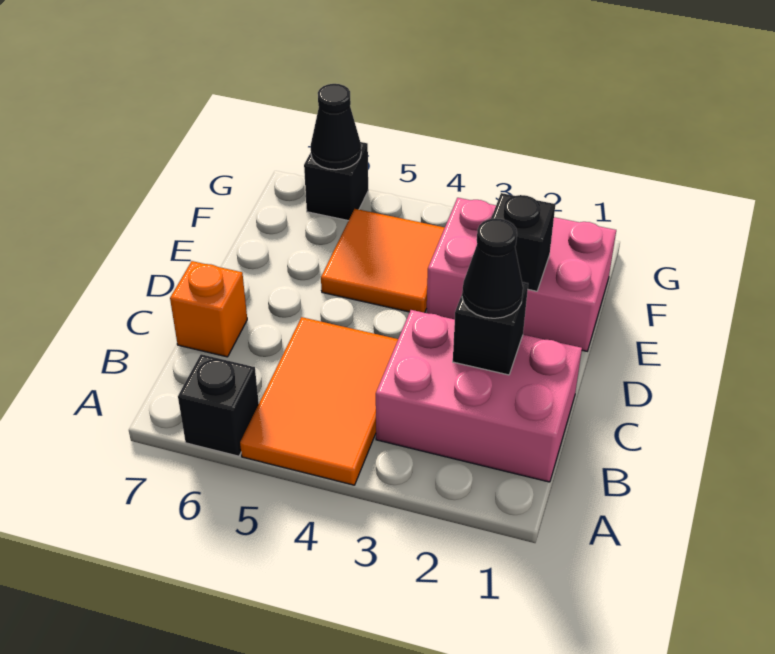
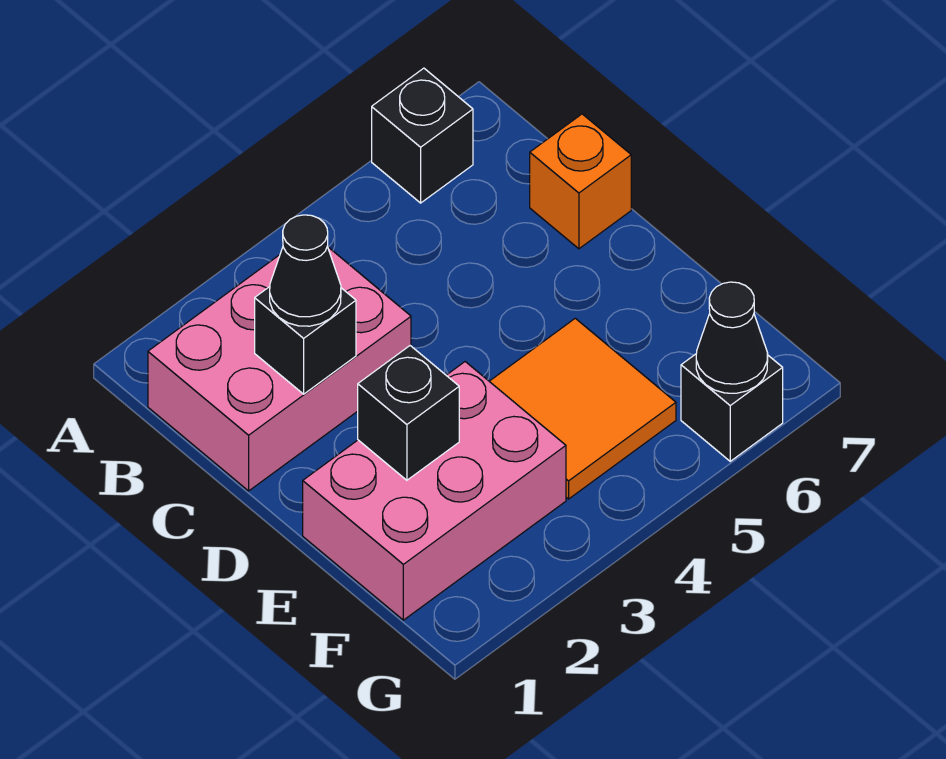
orange tile A4:C5 level 1 -> none

